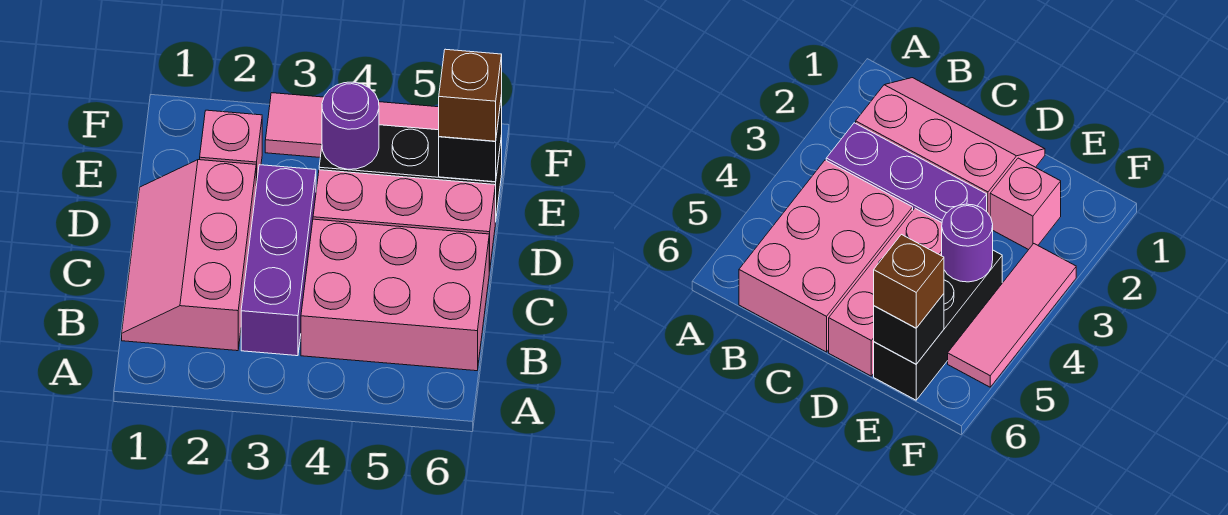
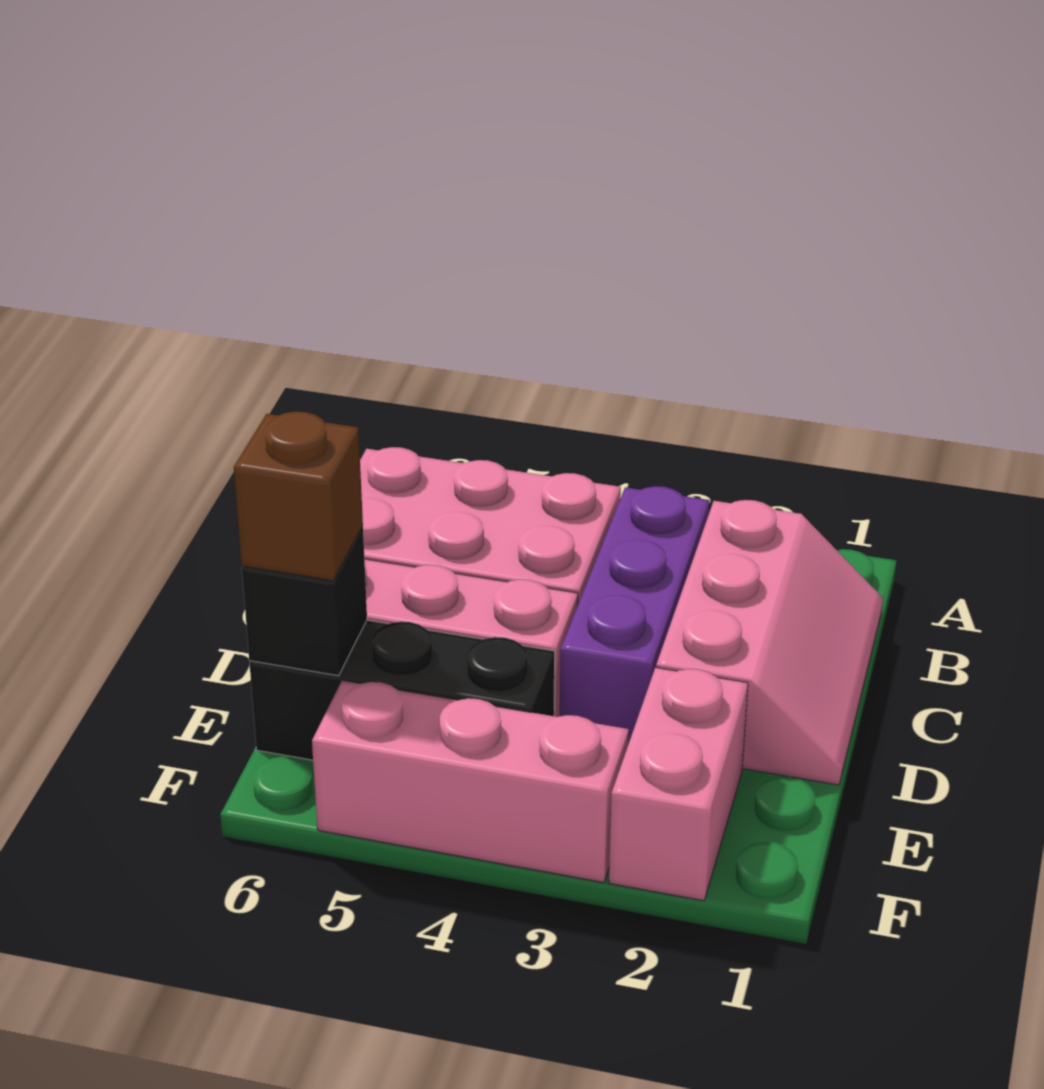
pink brick E2 level 1 -> pink brick E2:F2 level 1
purple round brick E4 level 2 -> none
pink tile F3:F5 level 1 -> pink brick F3:F5 level 1

